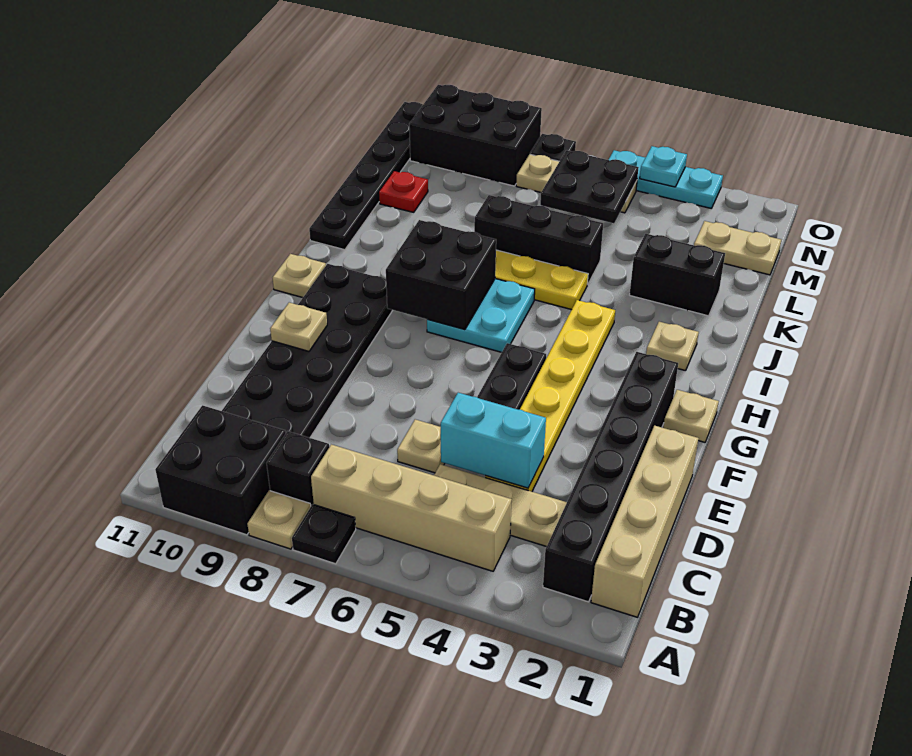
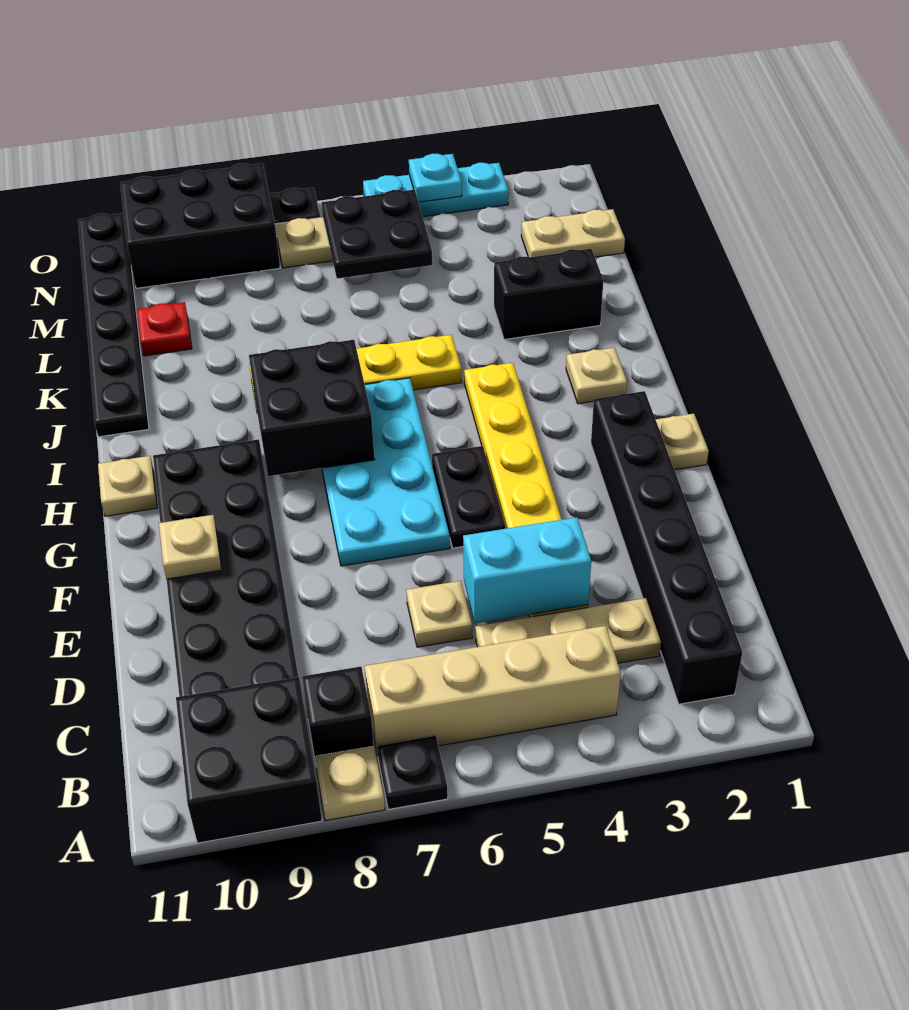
tan brick B1:E1 level 1 -> none
cyan plate H6:I7 level 1 -> cyan plate F6:I7 level 1
black brick K5:K7 level 1 -> none

